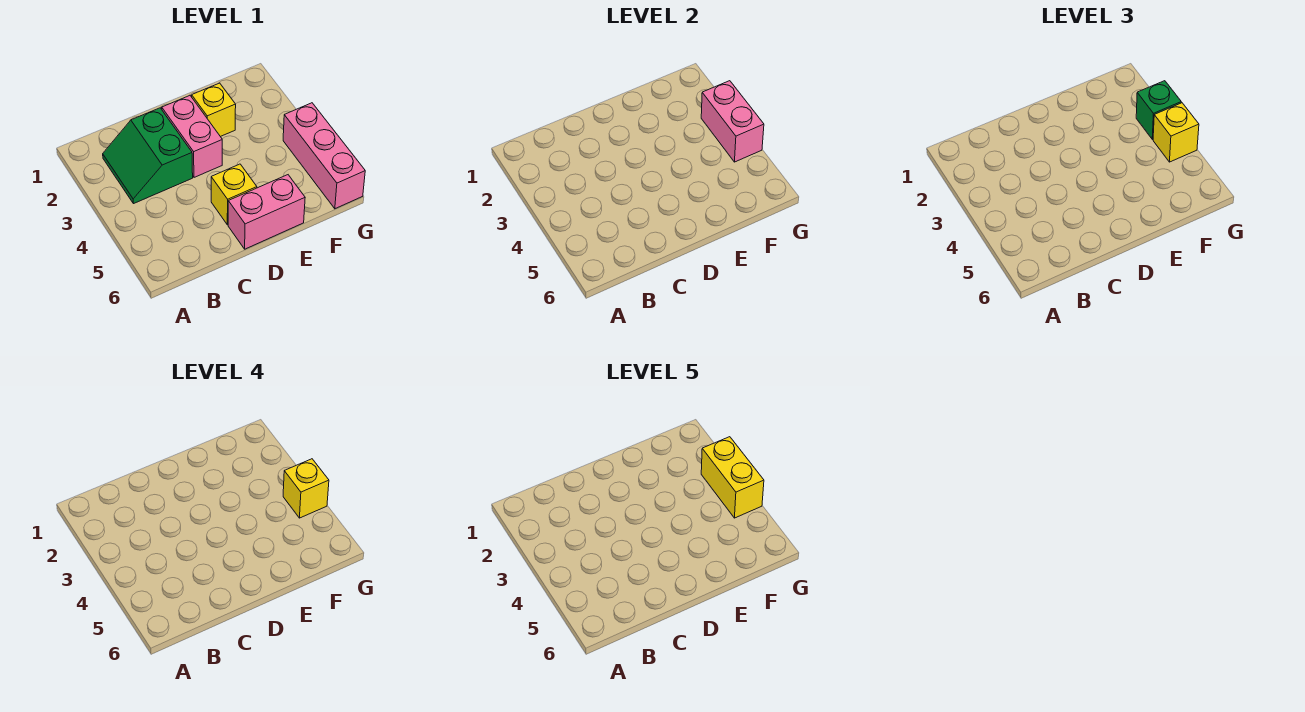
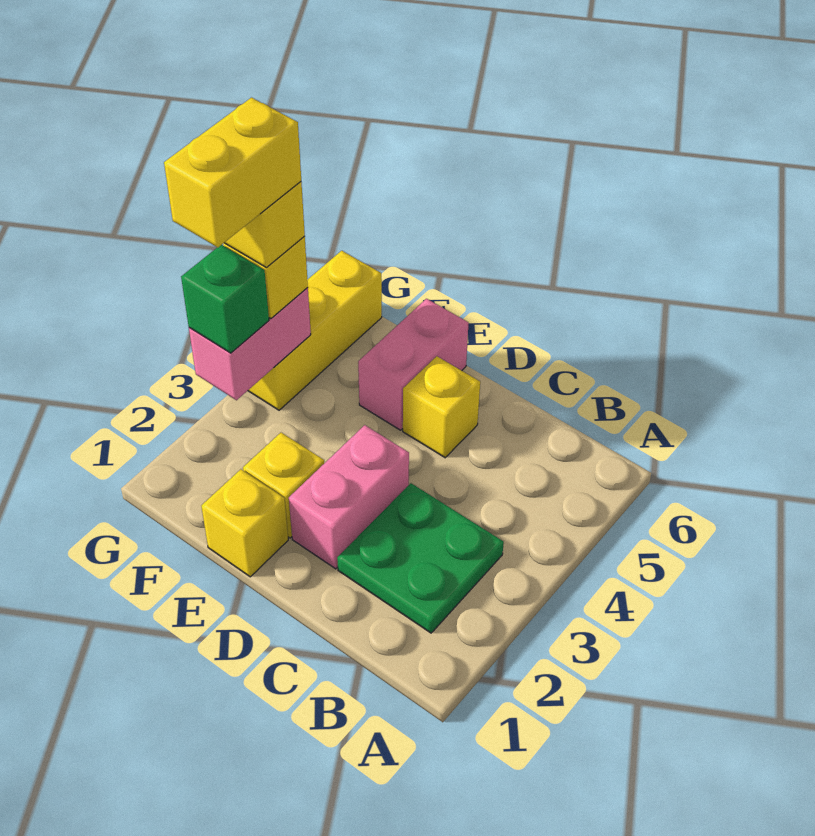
green slope B2:C3 level 1 top C -> green plate B2:C3 level 1
pink brick D6:E6 level 1 -> pink brick E5:E6 level 1
none -> yellow brick E1 level 1
pink brick G4:G6 level 1 -> yellow brick G4:G6 level 1

